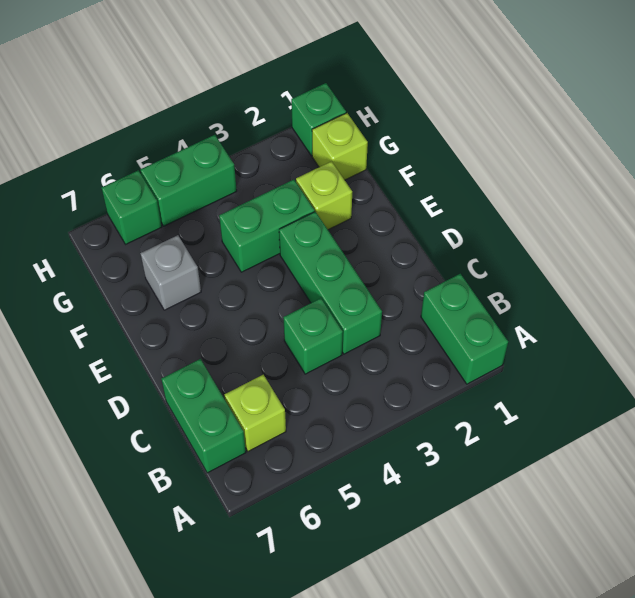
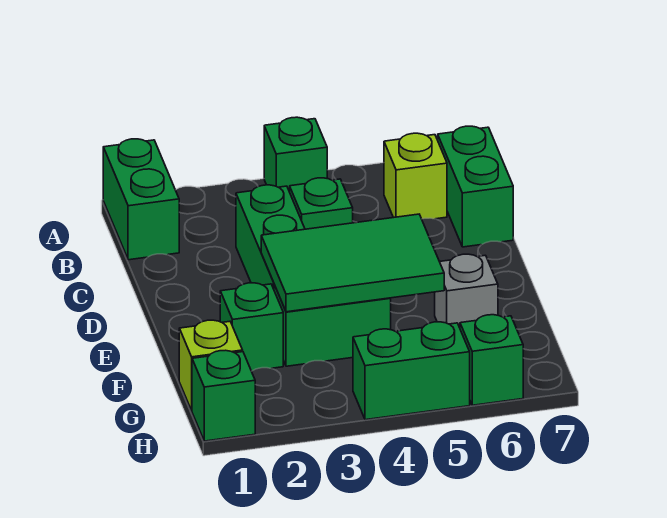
none -> green brick A4 level 1
none -> green tile E3:F5 level 2
lime brick F2 level 1 -> green brick F2 level 1

